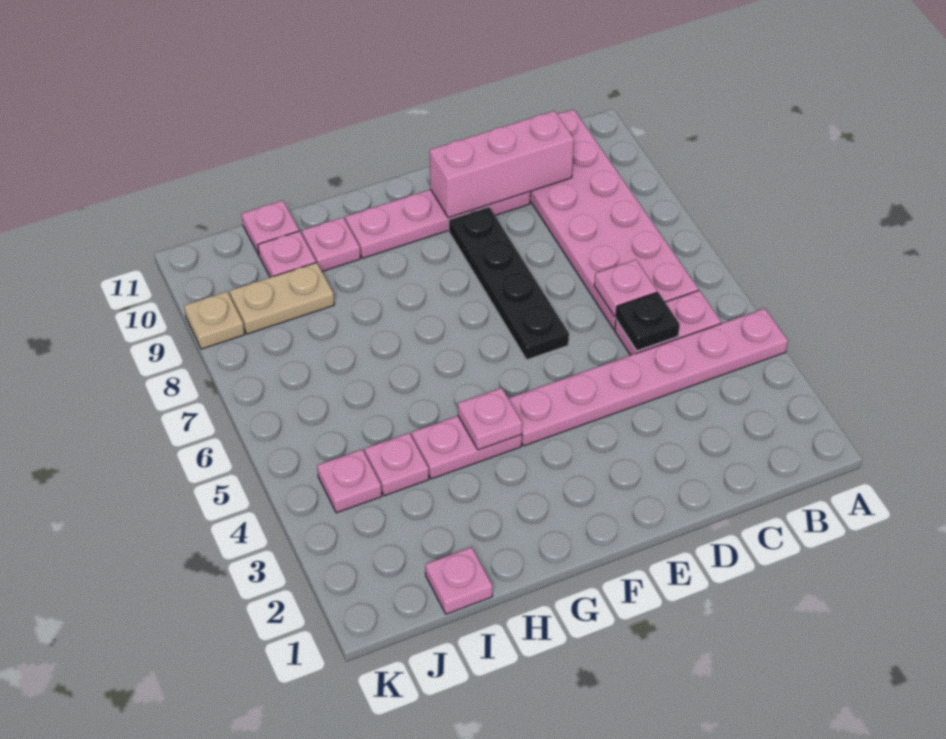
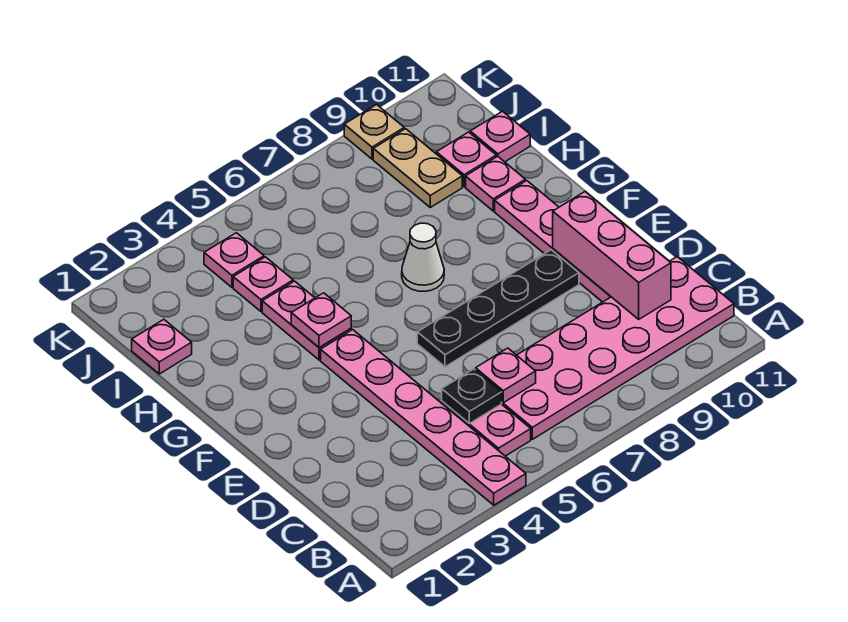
none -> white cone G7 level 1

